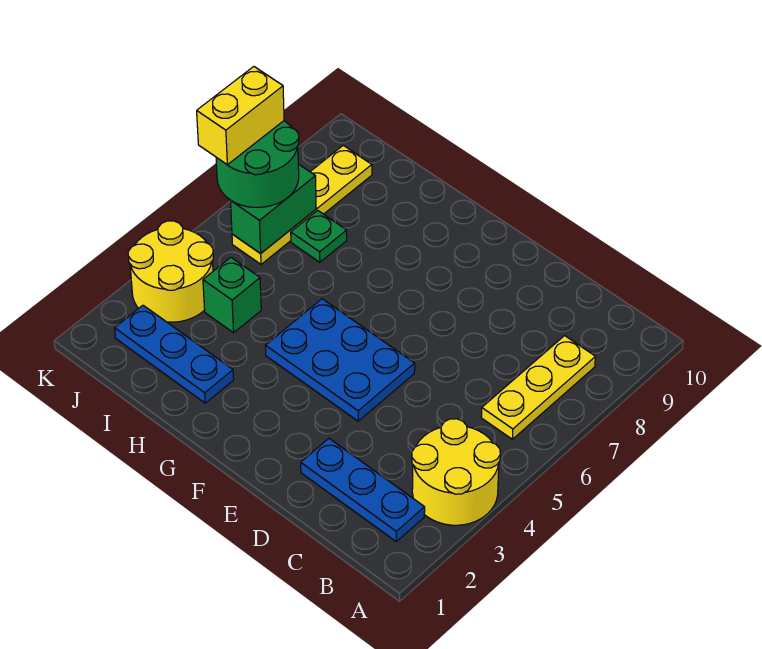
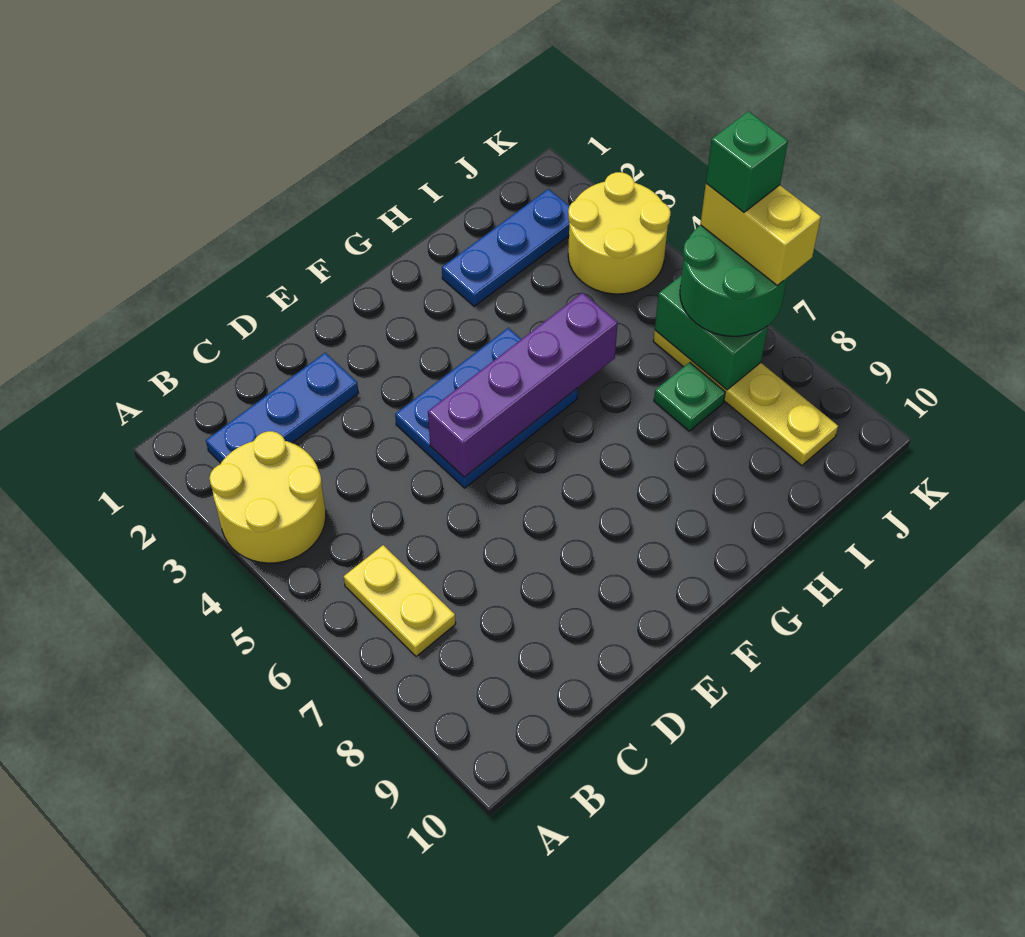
yellow plate B6:B8 level 1 -> yellow plate B6:B7 level 1
none -> purple brick E5:H5 level 2
green brick I4 level 1 -> green brick K6 level 5

